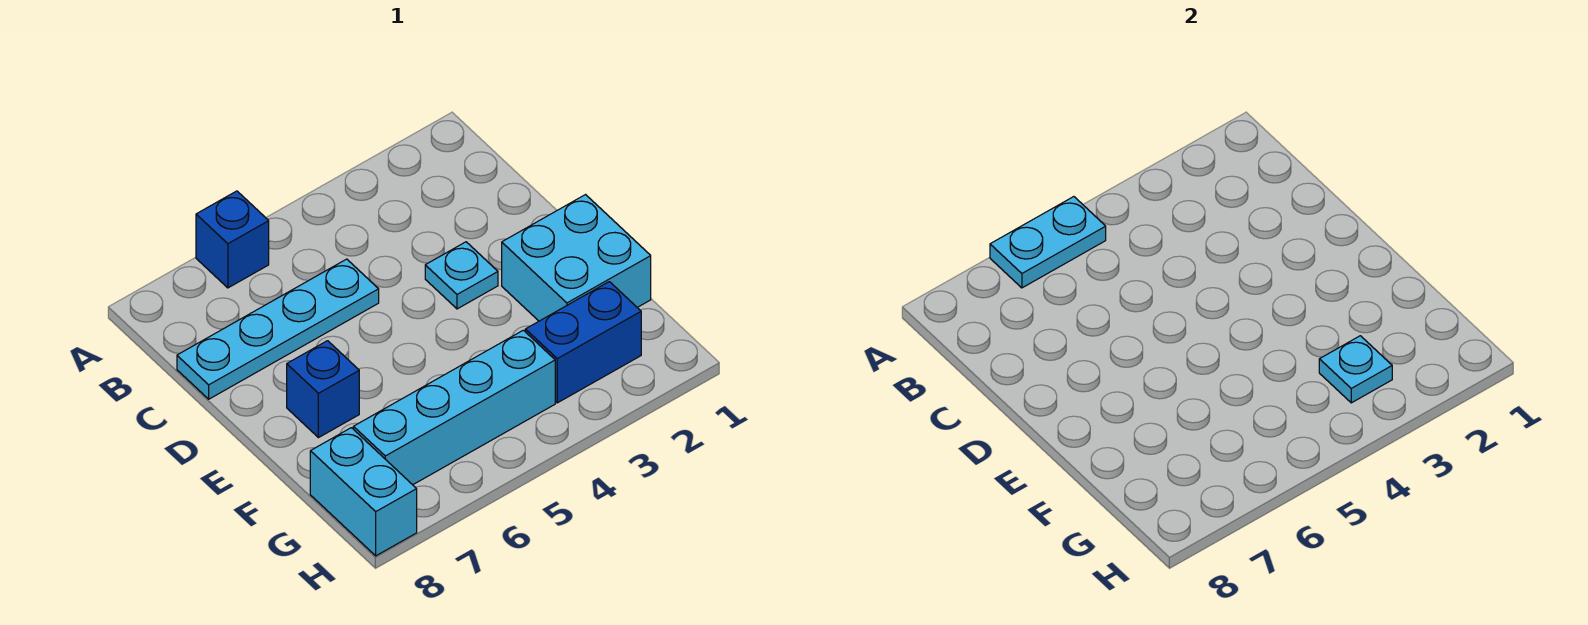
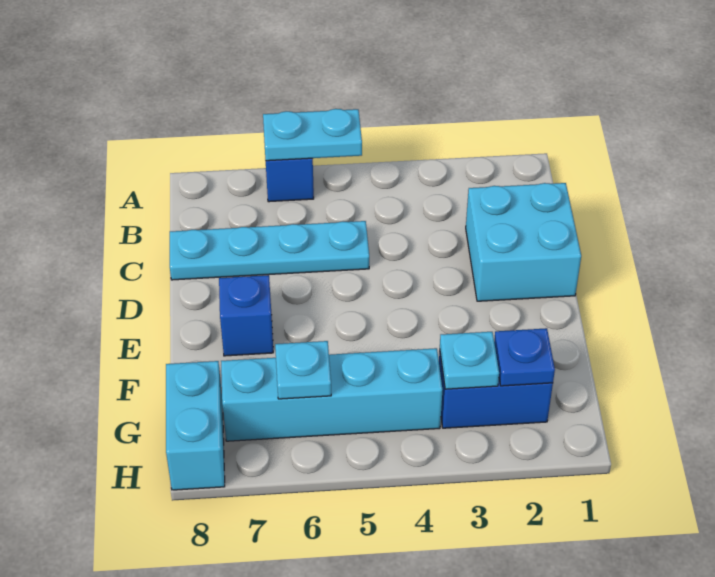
cyan plate D3 level 1 -> cyan plate G6 level 2
cyan brick E1:F2 level 1 -> cyan brick C1:D2 level 1
none -> blue plate G2 level 2

